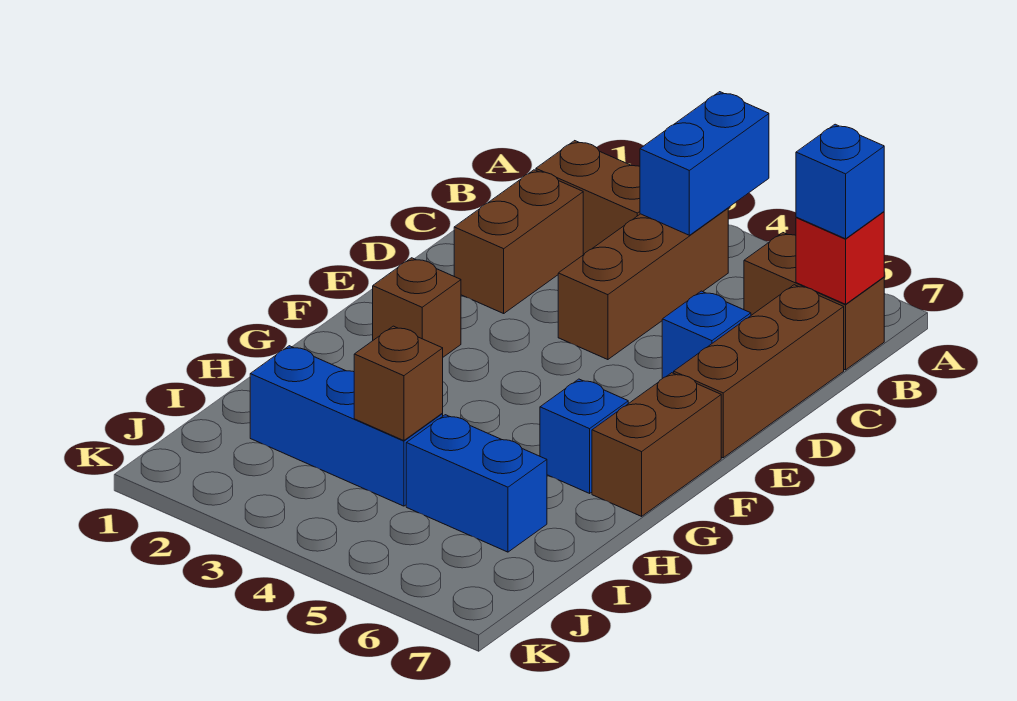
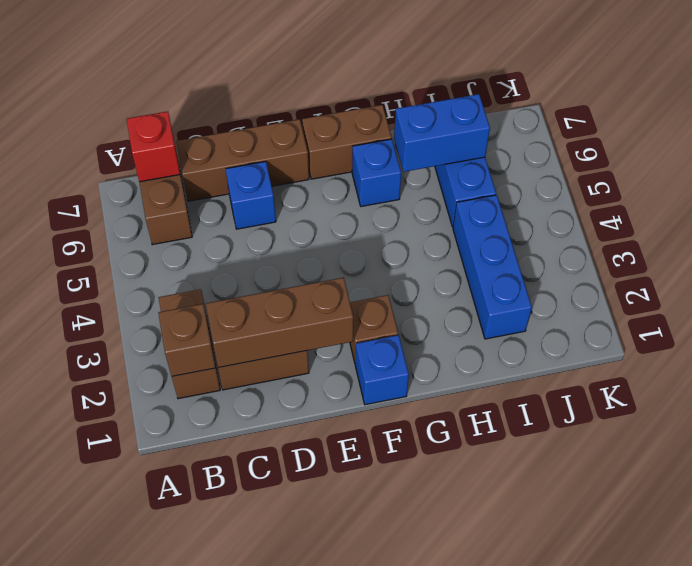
blue brick A4:B4 level 2 -> blue brick H6:I6 level 2
brown brick B4:D4 level 1 -> brown brick C2:E2 level 2
blue brick B7 level 3 -> blue brick F1 level 1
brown brick I4 level 2 -> brown brick B2 level 2

